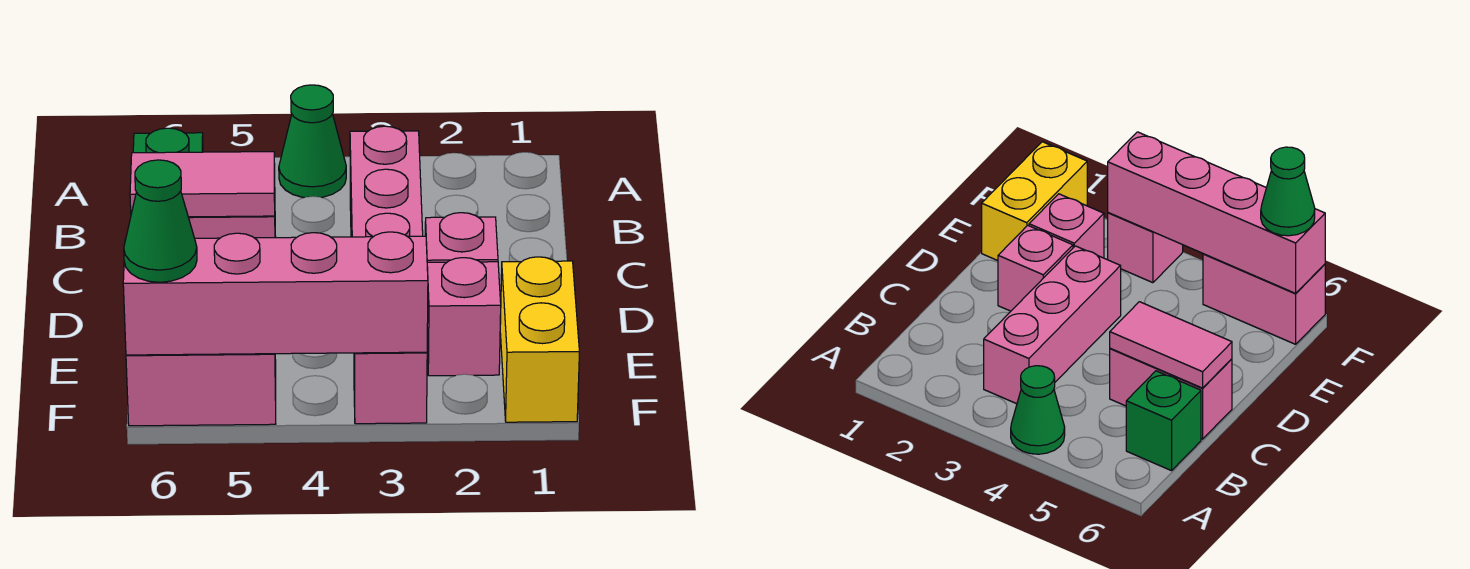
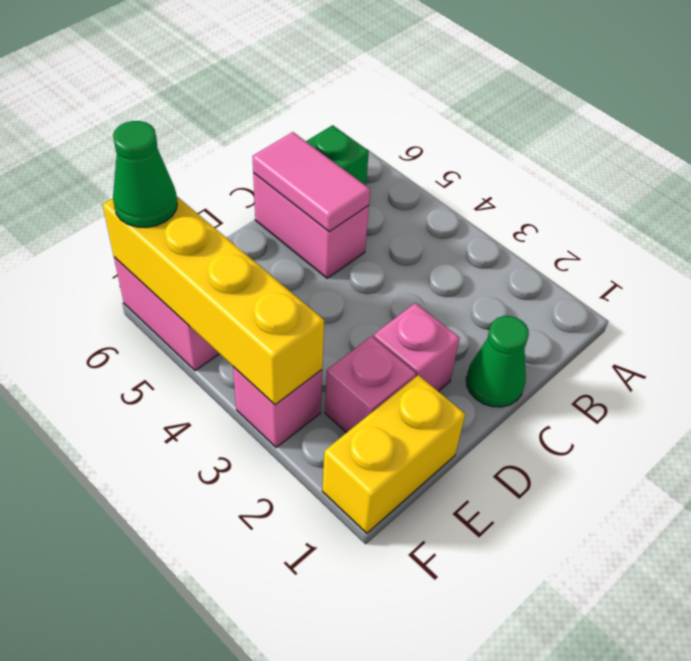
green cone A4 level 1 -> green cone C1 level 1
pink brick B3:D3 level 1 -> none
pink brick F3:F6 level 2 -> yellow brick F3:F6 level 2

